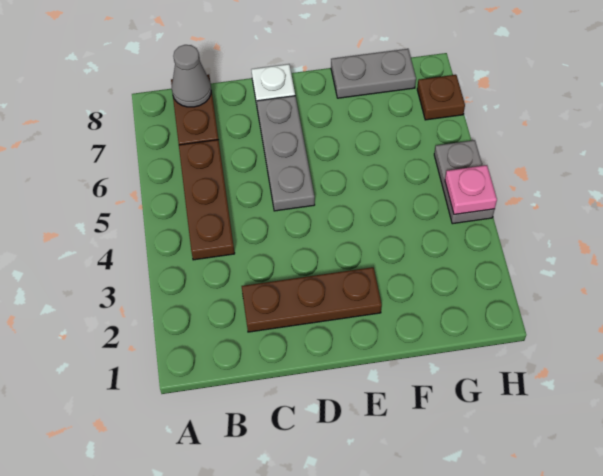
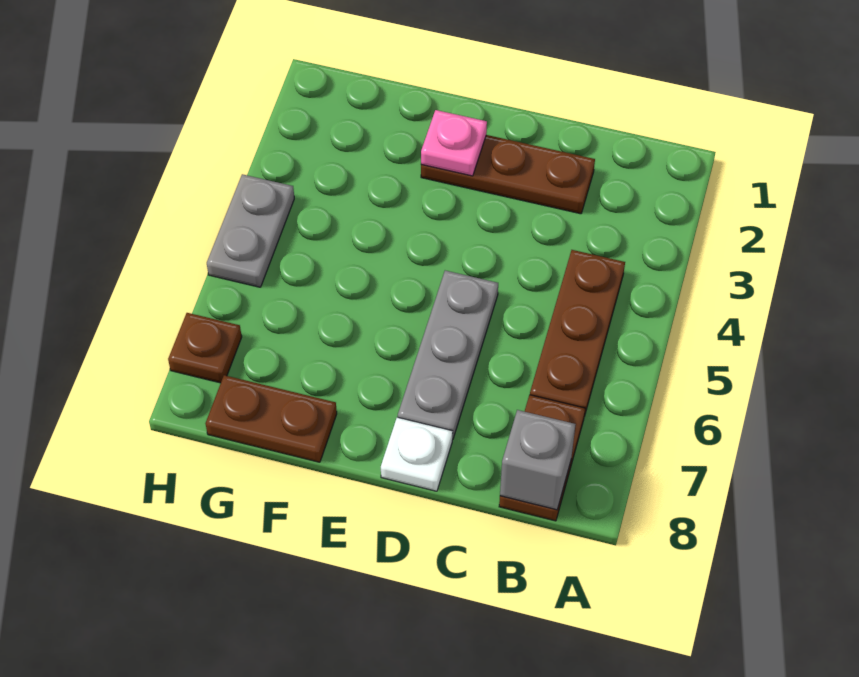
grey cone B8 level 2 -> grey brick B8 level 2
grey plate F8:G8 level 1 -> brown plate F8:G8 level 1
pink plate H4 level 2 -> pink plate E2 level 2

